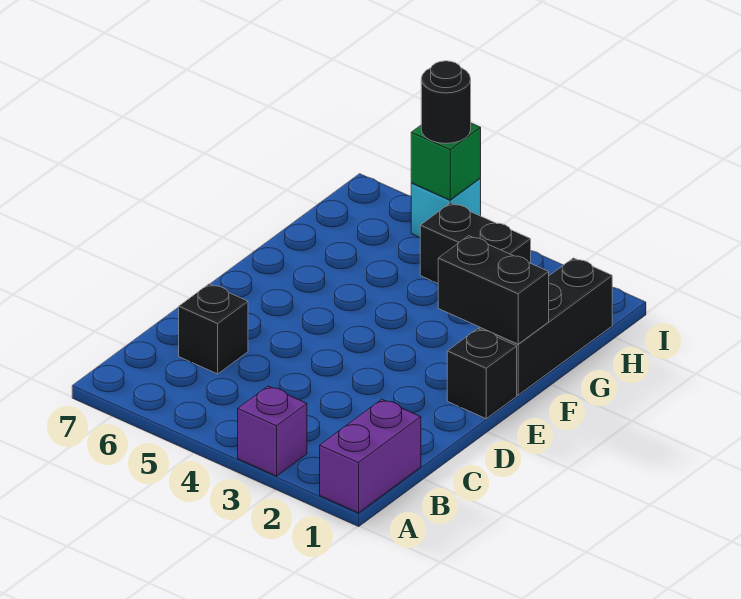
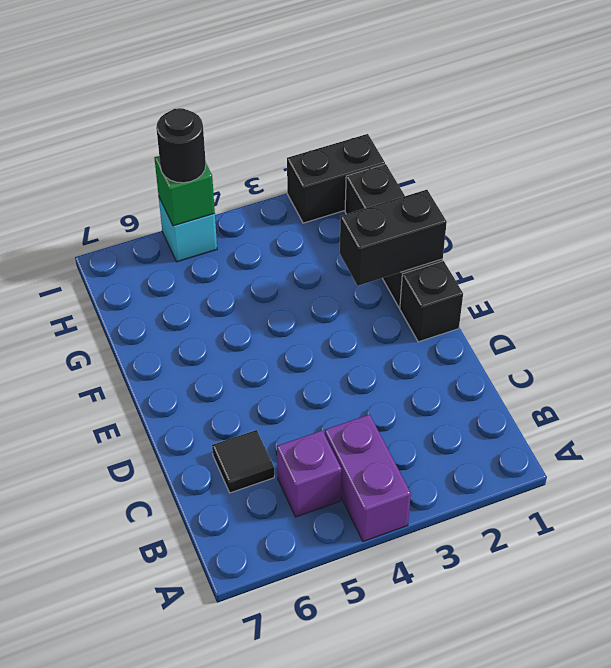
purple brick A1:B1 level 1 -> purple brick A4:B4 level 1
purple brick A3 level 1 -> purple brick B5 level 1
black brick C6 level 1 -> black tile C6 level 1
black brick H3:H4 level 1 -> black brick I1:I2 level 1

